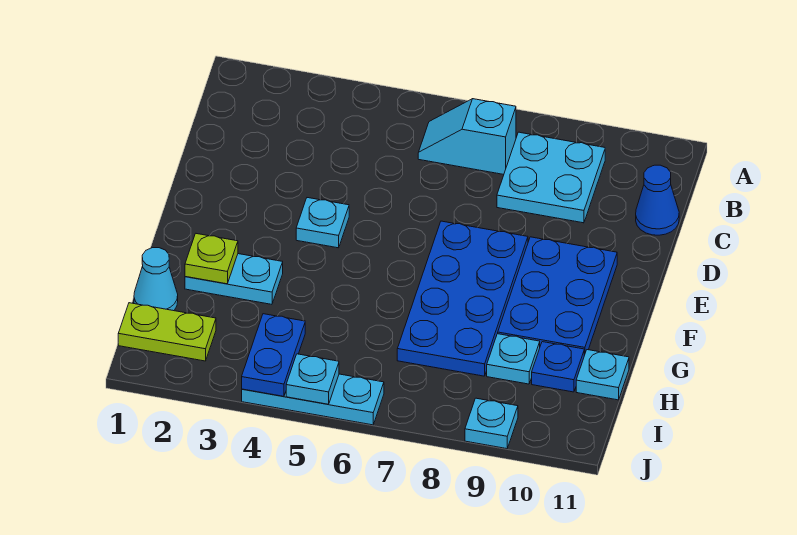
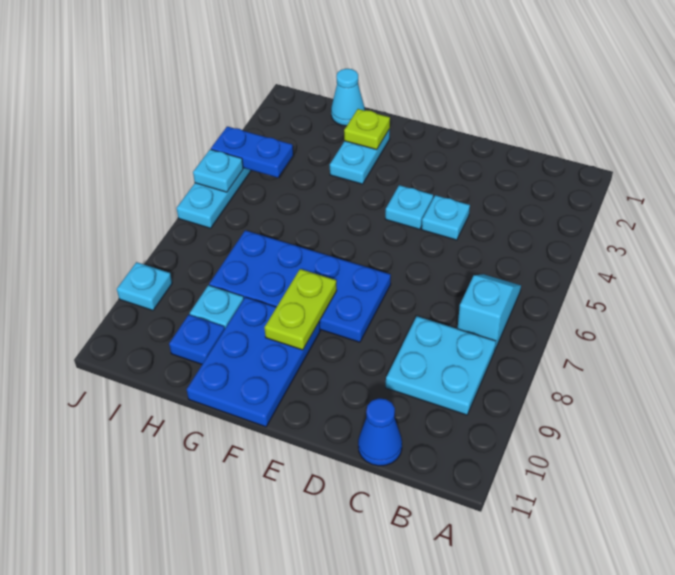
blue plate E9:G10 level 1 -> blue plate F9:G11 level 1
cyan plate H11 level 1 -> cyan plate D4 level 1
lime plate I1:I2 level 1 -> lime plate F8:F9 level 2

